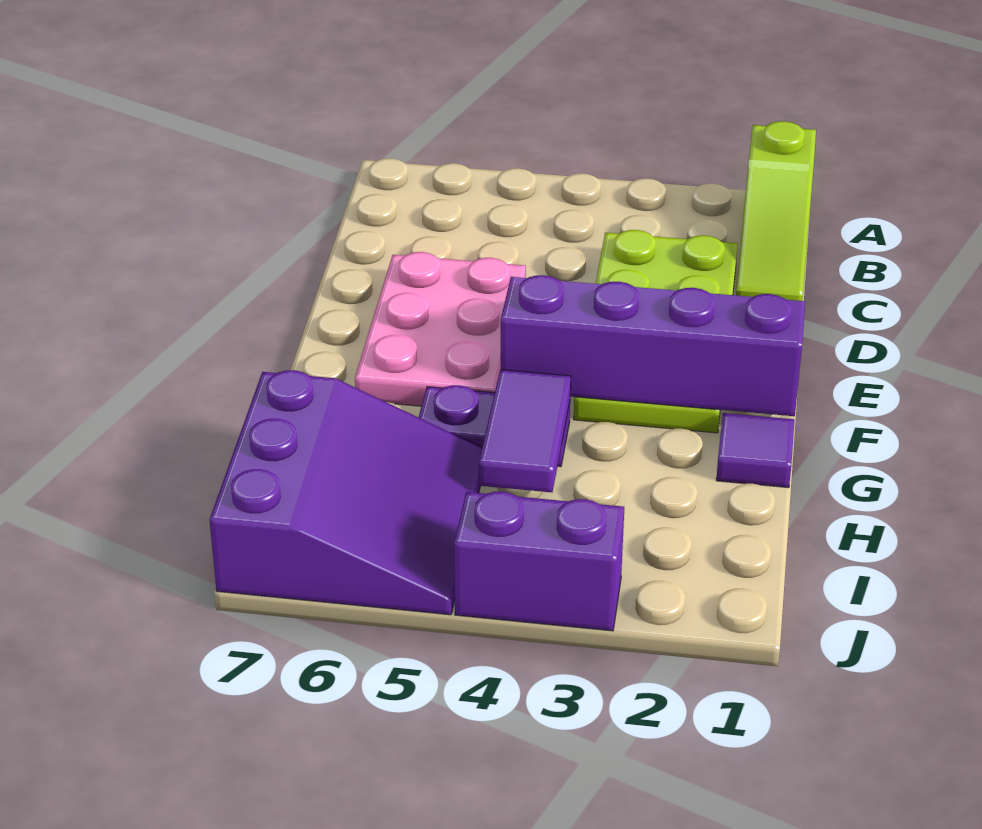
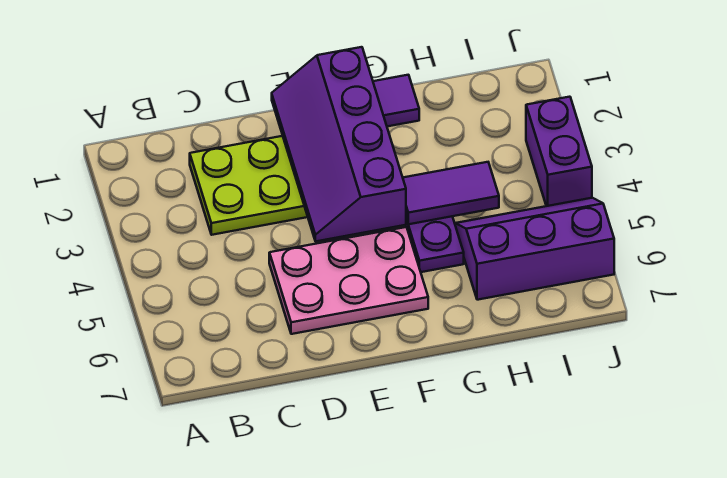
lime slope A1:C1 level 1 top A -> none
purple slope H5:J7 level 1 top 7 -> purple slope H5:J6 level 1 top 6

